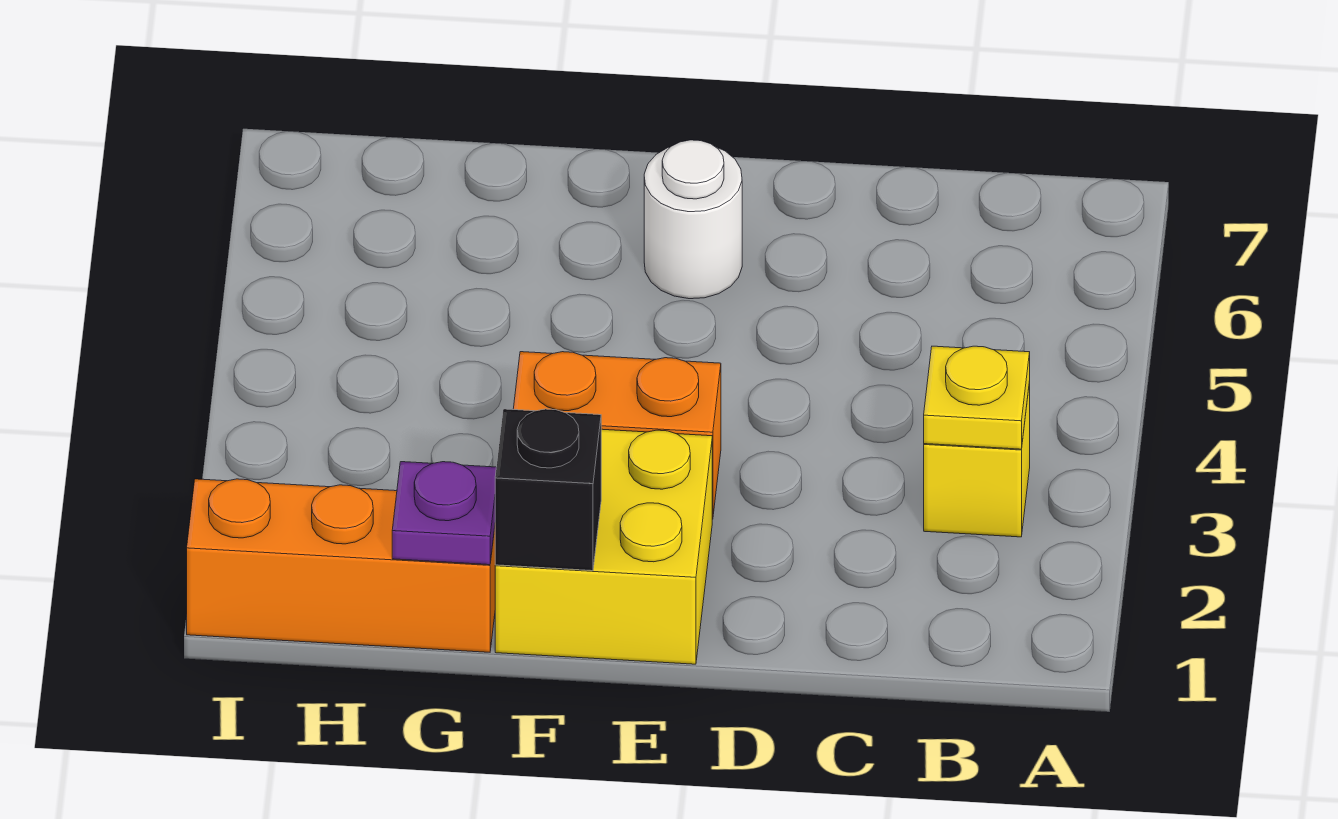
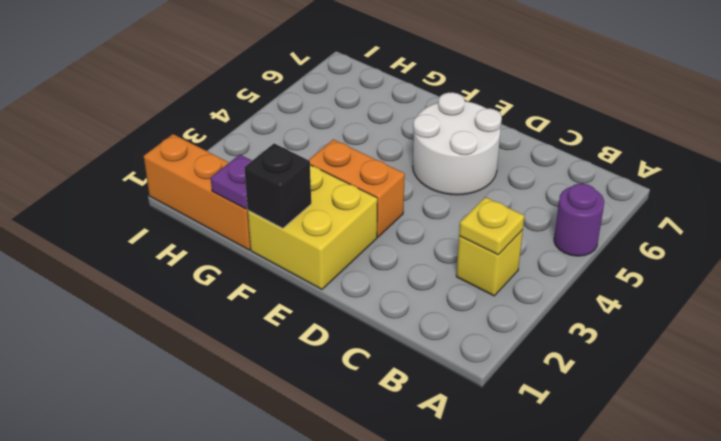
none -> purple round brick A5 level 1
white round brick E6 level 1 -> white round brick D5:E6 level 1

